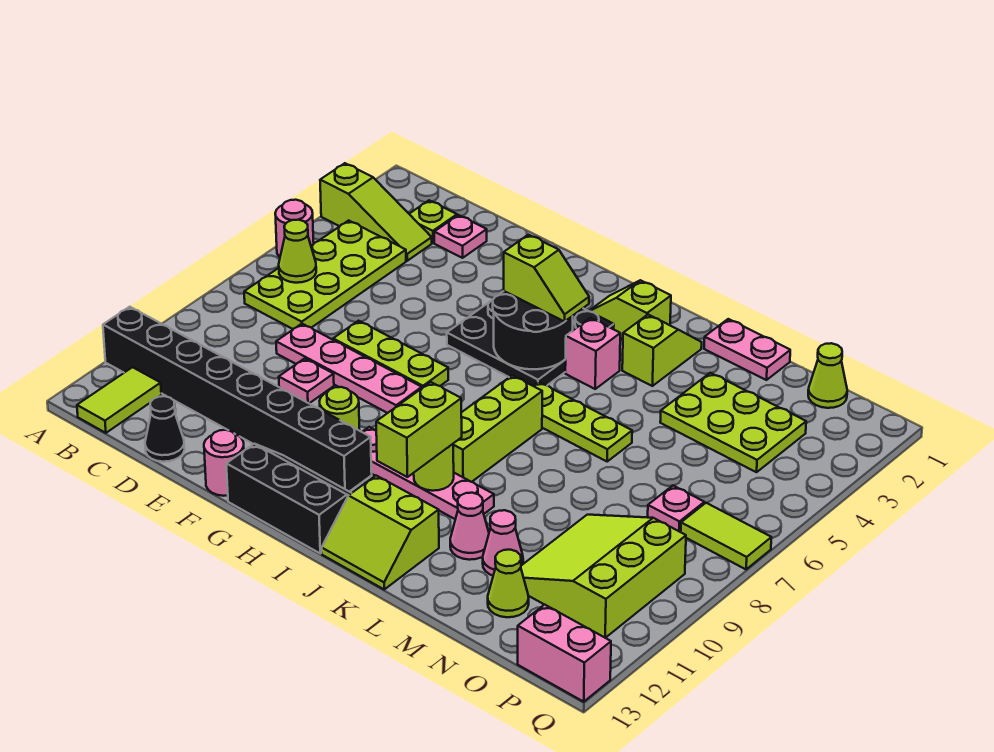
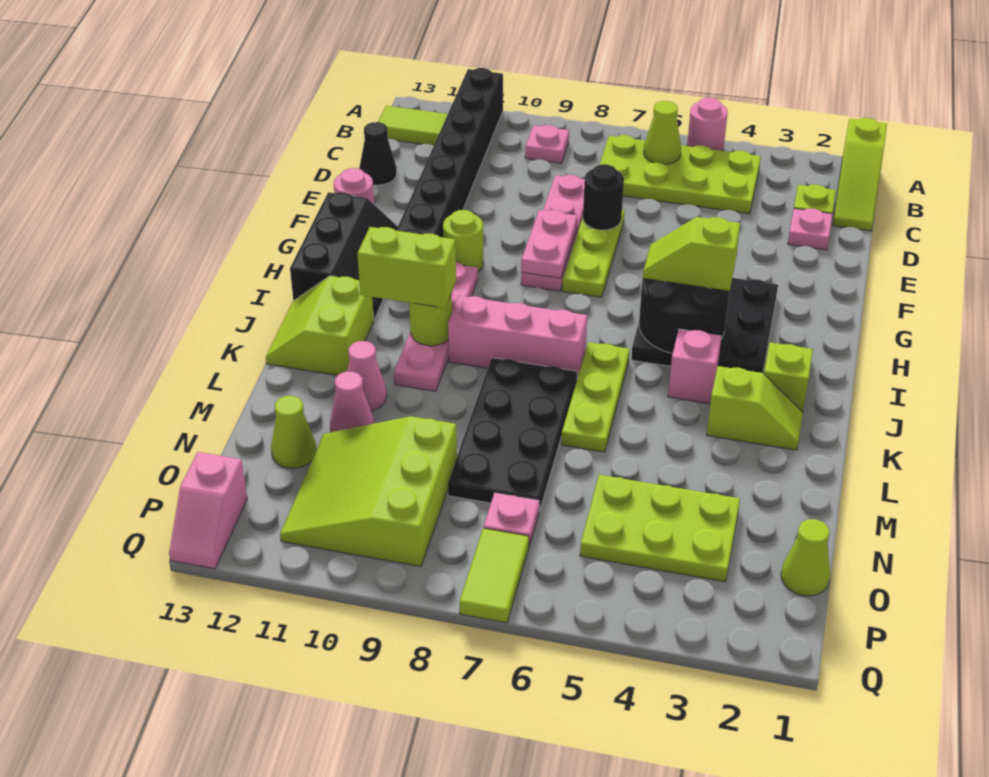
lime slope A3:C3 level 1 top A -> lime slope A1:C1 level 1 top A
none -> black round brick E7 level 2
pink plate E9 level 1 -> pink plate B9 level 1
lime slope H4:I4 level 3 top H -> lime slope H4:H5 level 3 top 4
lime brick J7:J9 level 1 -> pink brick J7:J9 level 1
none -> black plate K7:N8 level 1
pink plate L1:M1 level 1 -> pink plate F8:G8 level 2
lime plate M3:O4 level 1 -> lime plate N3:O5 level 1
lime slope N9:P11 level 1 top P -> lime slope N9:P11 level 1 top 9
pink brick P13:Q13 level 1 -> pink slope P13:Q13 level 1 top P

